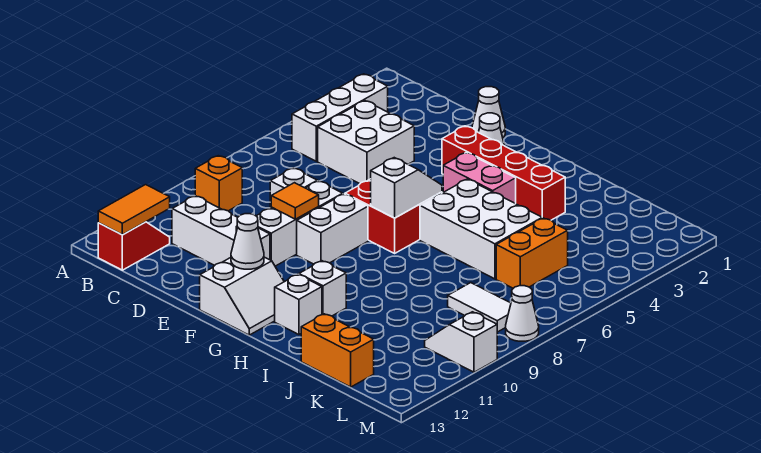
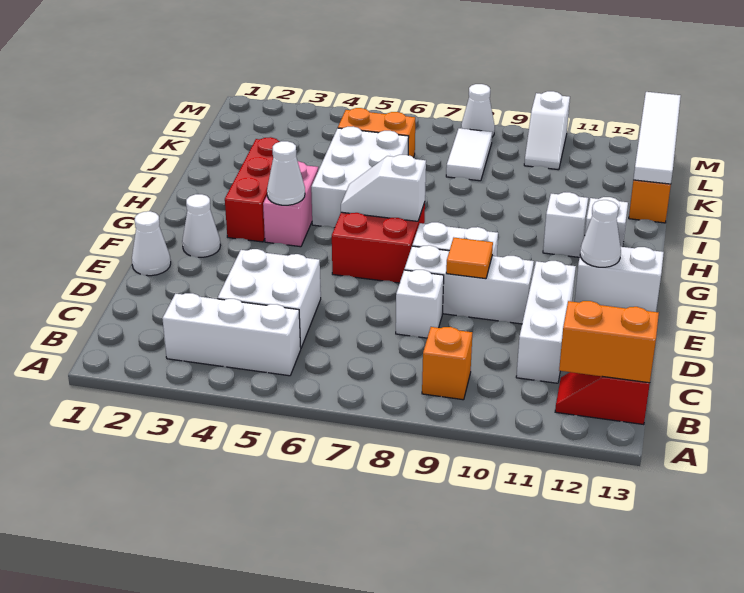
orange tile B12:B13 level 2 -> orange brick B12:B13 level 2
red brick F3:I3 level 1 -> red brick G3:I3 level 1
none -> white cone G4 level 2
none -> white tile J13:M13 level 2

